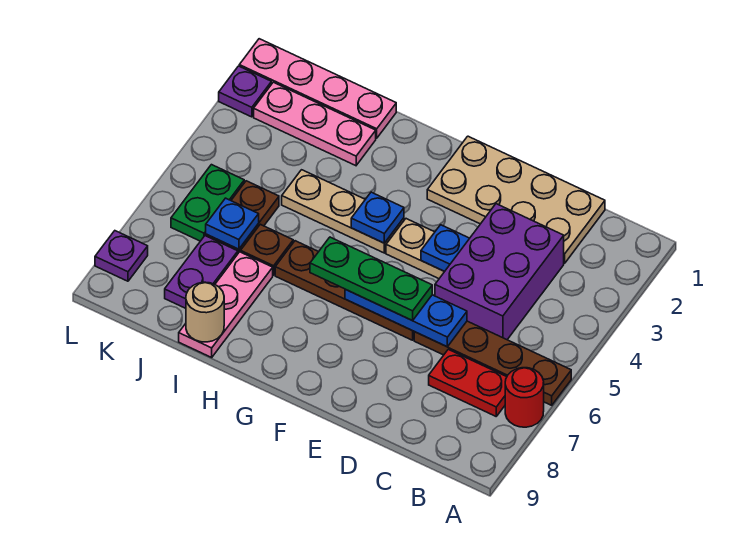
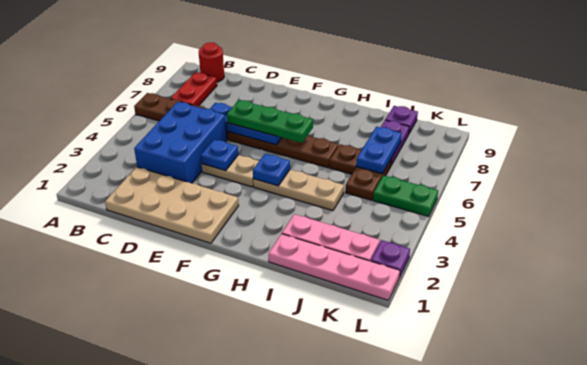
red round brick A7 level 1 -> red round brick B9 level 1
red plate B7:C7 level 1 -> red plate B7:B8 level 1
purple brick C3:D5 level 1 -> blue brick C3:D5 level 1
pink plate I7:I9 level 1 -> none
tan round brick I9 level 2 -> none
blue plate J6 level 2 -> blue plate J6:J7 level 2
green plate K5:K6 level 1 -> green plate K5:L5 level 1
purple plate L8 level 1 -> purple plate J9 level 1

